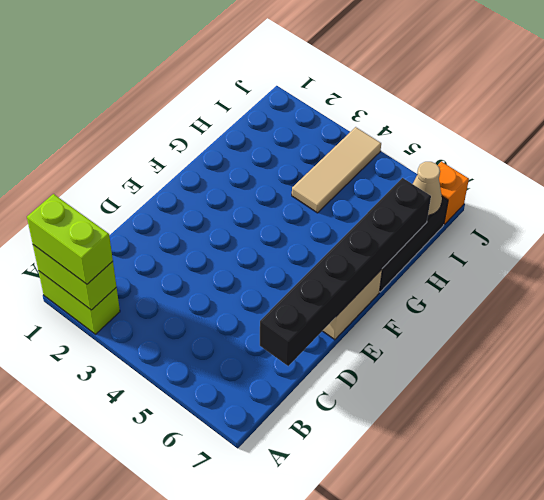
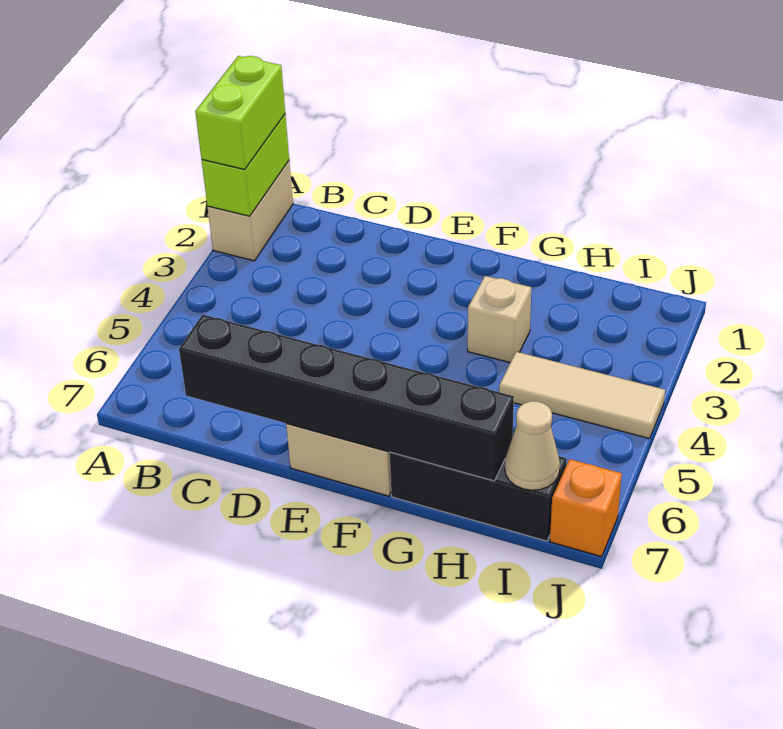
lime brick A1:A2 level 1 -> tan brick A1:A2 level 1
none -> tan brick G3 level 1

